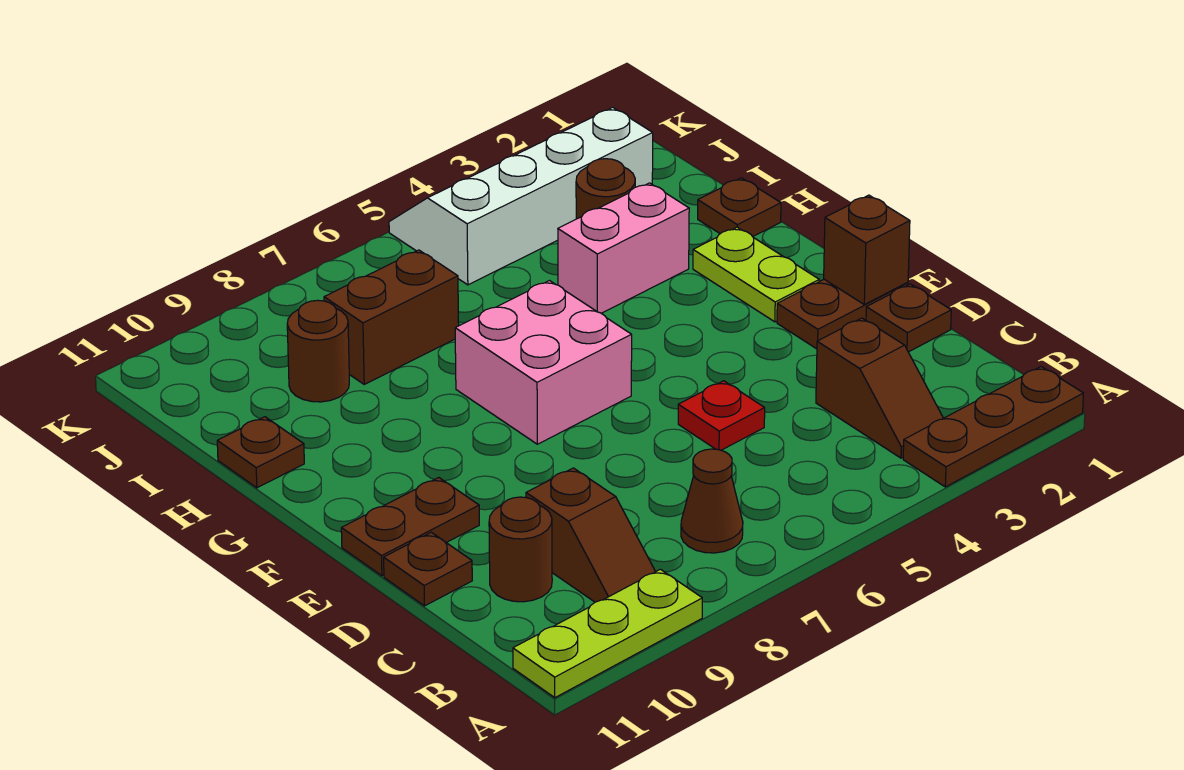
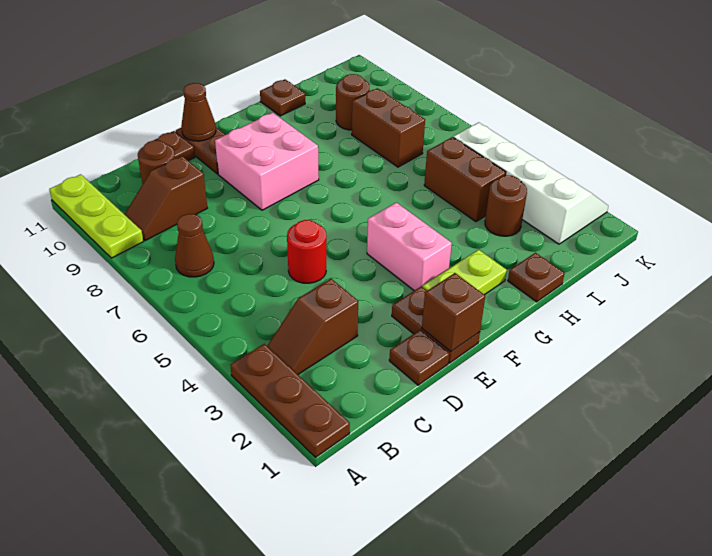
red plate D5 level 1 -> red round brick D5 level 1
none -> brown cone E11 level 2
pink brick F6:G7 level 1 -> pink brick E8:F9 level 1
pink brick H3:H4 level 1 -> pink brick F3:F4 level 1
none -> brown brick I4:I5 level 1

